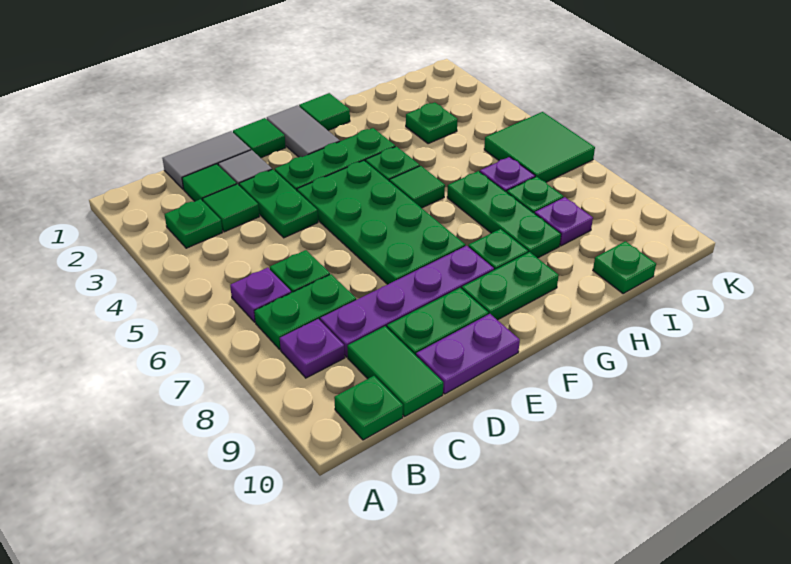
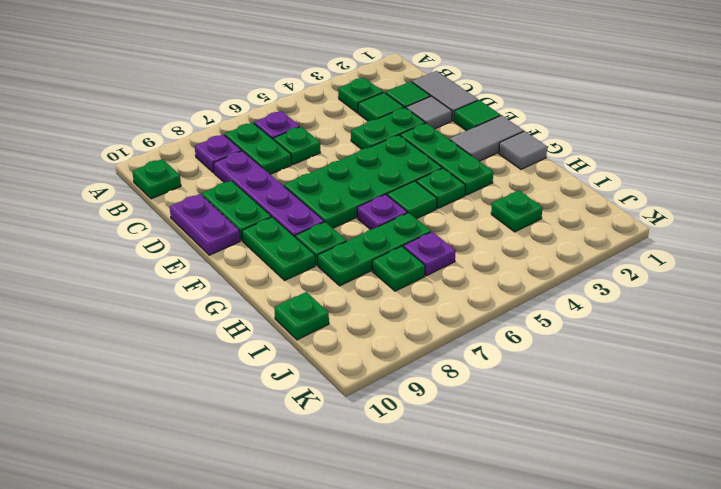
green tile C9:C10 level 1 -> none
green tile G1 level 1 -> grey tile G1 level 1
purple plate I8 level 1 -> purple plate G6 level 1
green tile J5:K6 level 1 -> none

